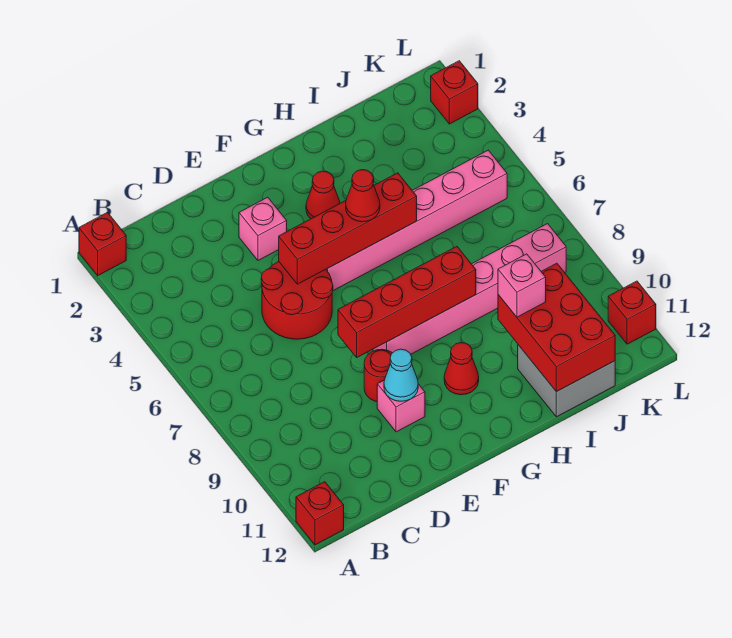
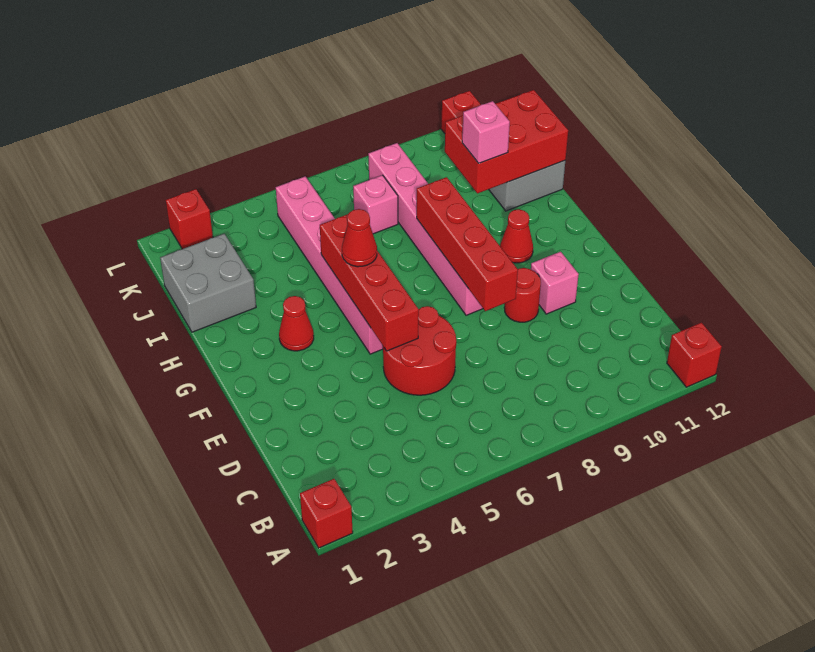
pink brick E3 level 1 -> pink brick J7 level 1
cyan cone E10 level 2 -> none
none -> grey brick I1:J2 level 1

